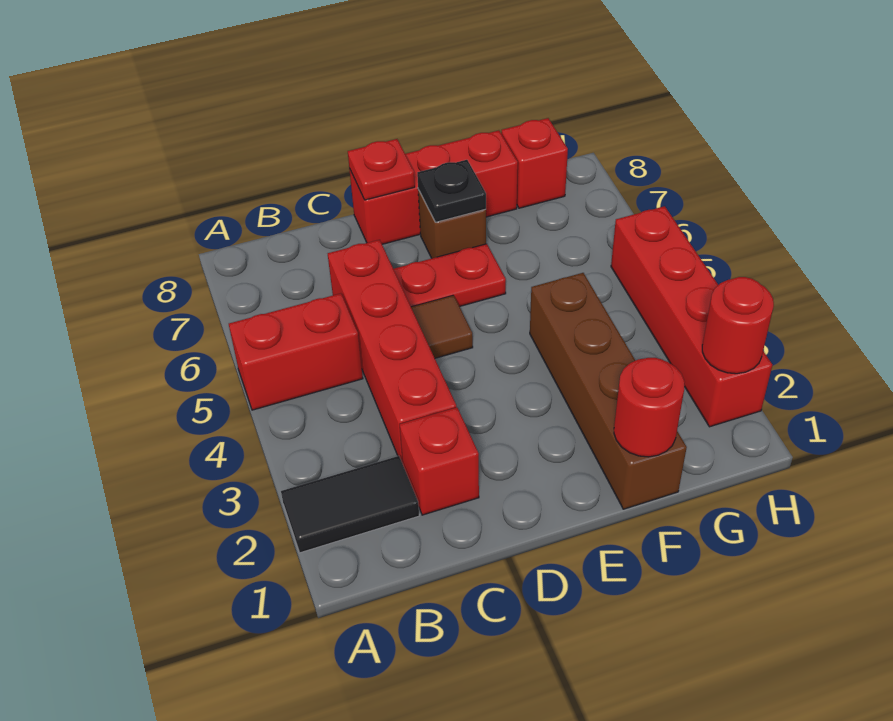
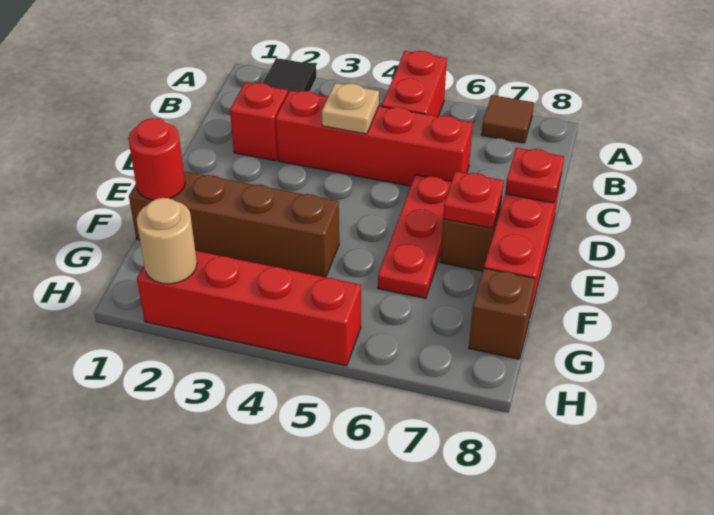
none -> tan plate C4 level 2
brown tile D5 level 1 -> brown tile A7 level 1
red plate D6:E6 level 1 -> red plate D6:F6 level 1
black plate E7 level 2 -> red plate E7 level 2
red brick G8 level 1 -> brown brick G8 level 1
red round brick H2 level 2 -> tan round brick H2 level 2

